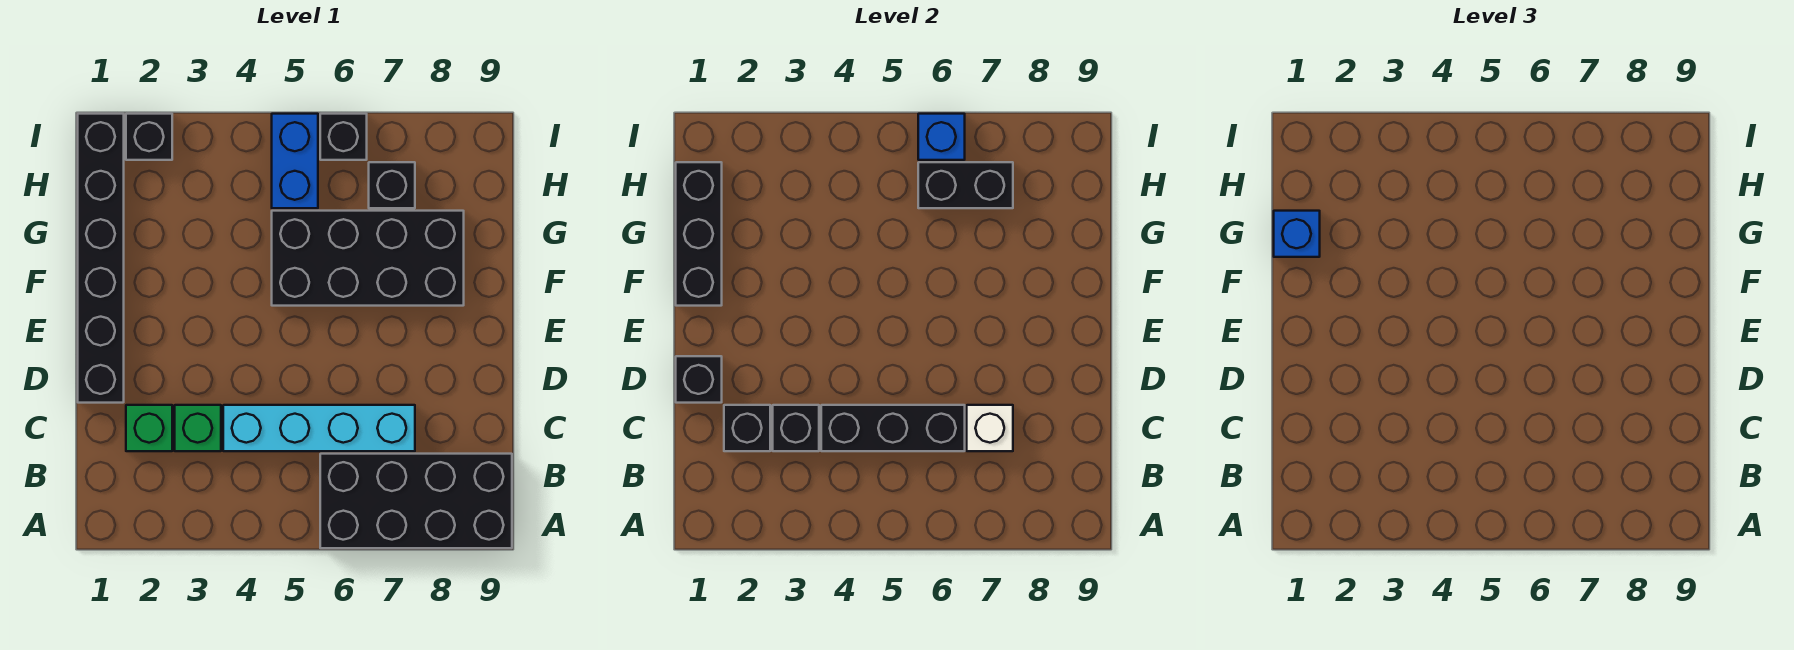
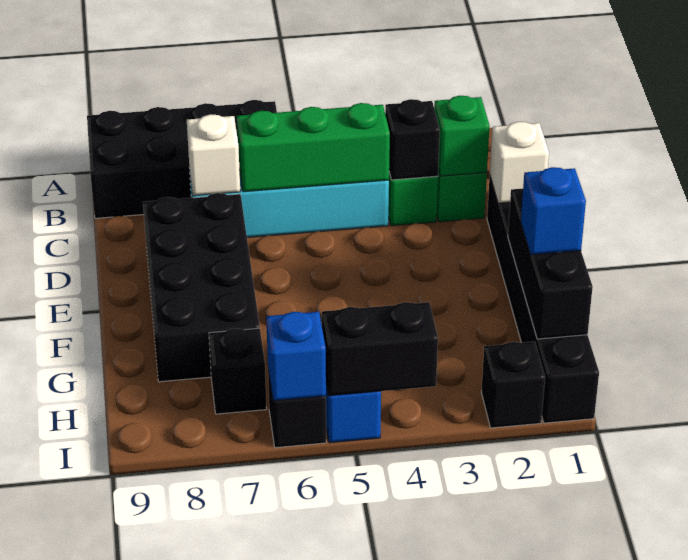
black brick C2 level 2 -> green brick C2 level 2
black brick C4:C6 level 2 -> green brick C4:C6 level 2
black brick D1 level 2 -> white brick D1 level 2
black brick F5:G8 level 1 -> black brick D7:G8 level 1
black brick H6:H7 level 2 -> black brick I4:I5 level 2

